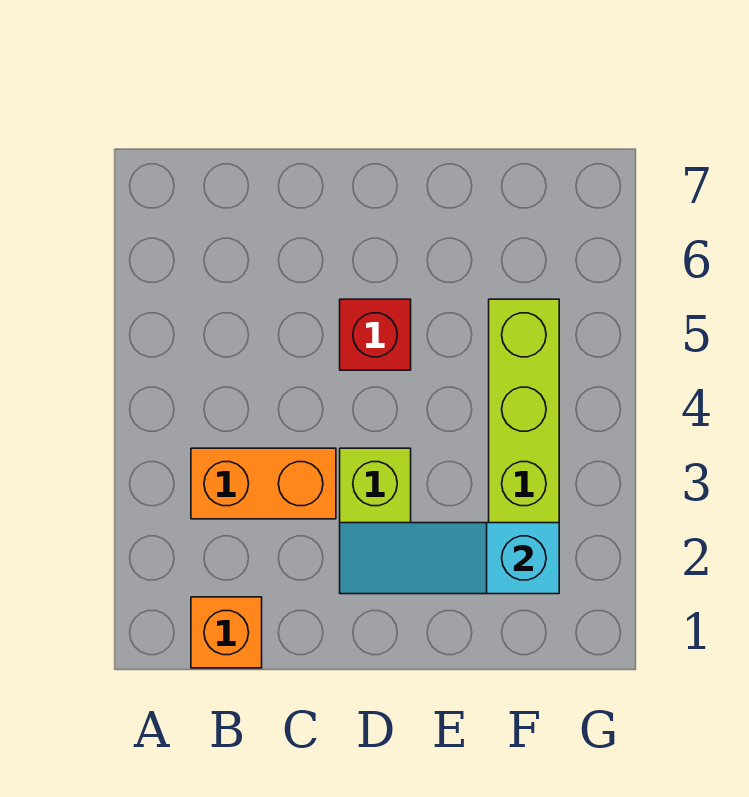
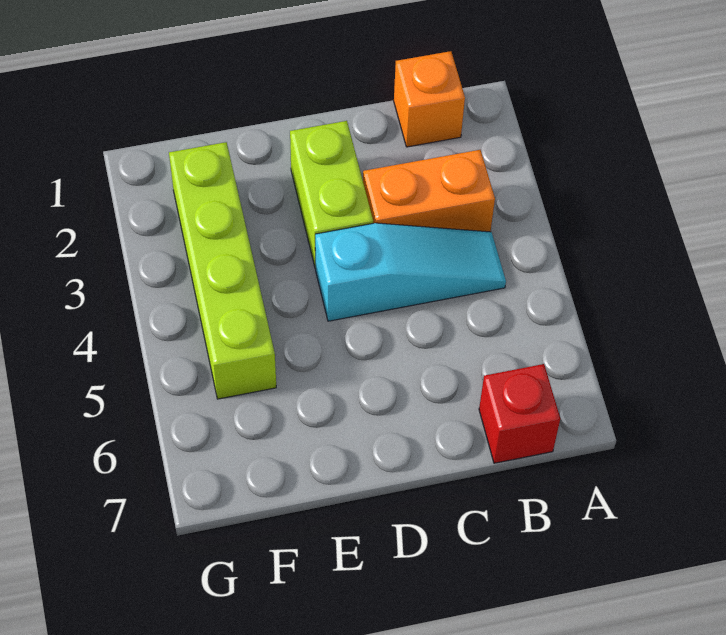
cyan slope D2:F2 level 2 top F -> cyan slope B4:D4 level 1 top D
red brick D5 level 1 -> red brick B7 level 1

